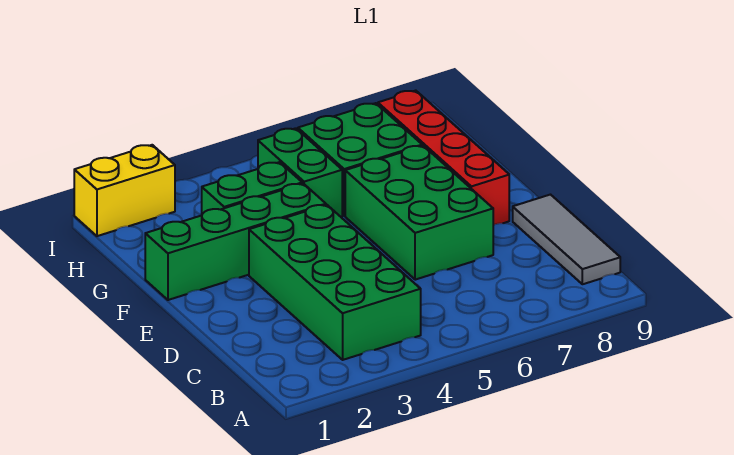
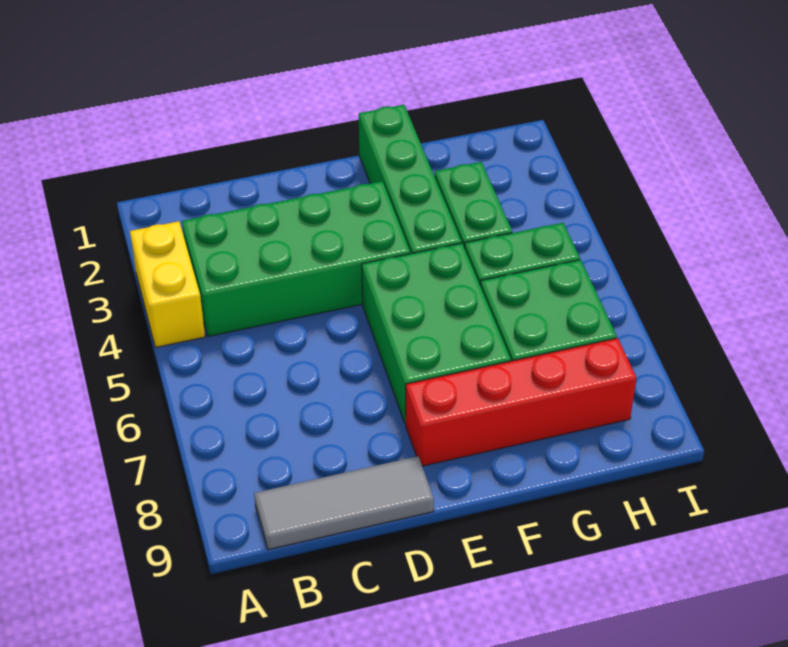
green brick D6:F7 level 1 -> green brick E5:F7 level 1
yellow brick I1:I2 level 1 -> yellow brick A3:A4 level 1

